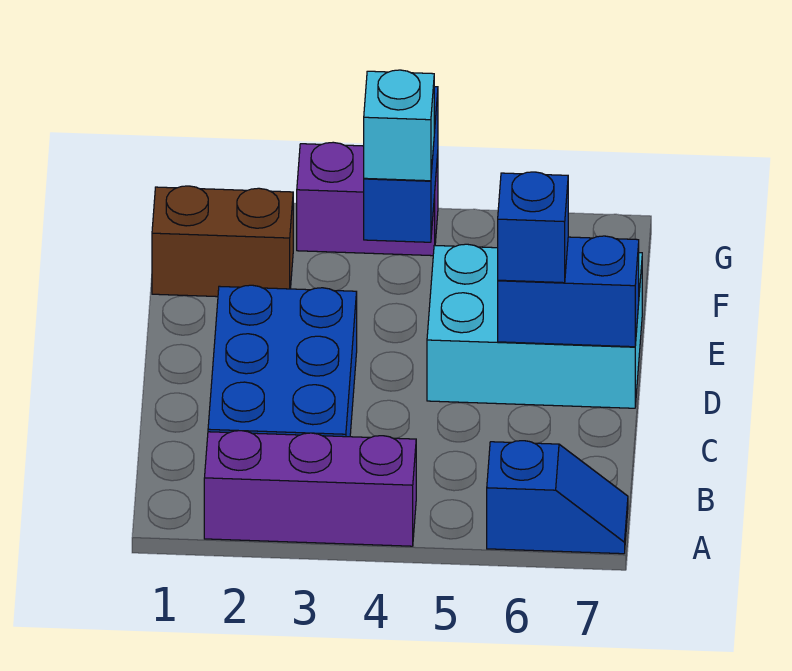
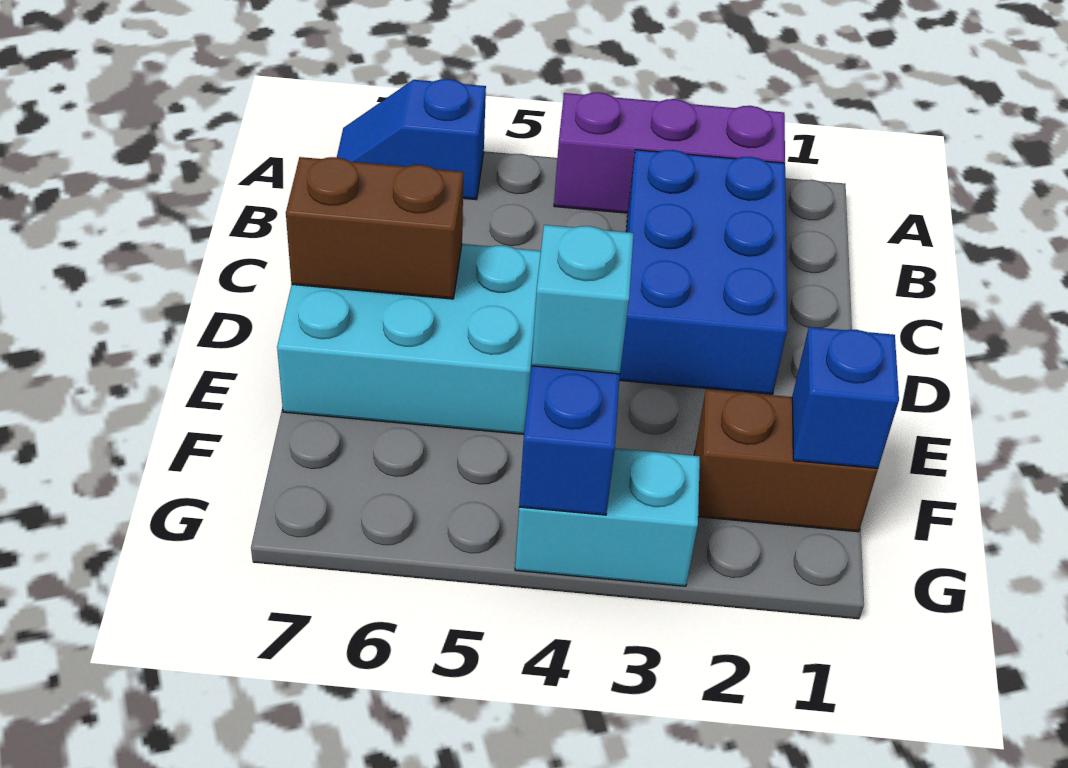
blue brick D6:D7 level 2 -> brown brick D6:D7 level 2
blue brick D6 level 3 -> blue brick F1 level 2
purple brick G3:G4 level 1 -> cyan brick G3:G4 level 1

